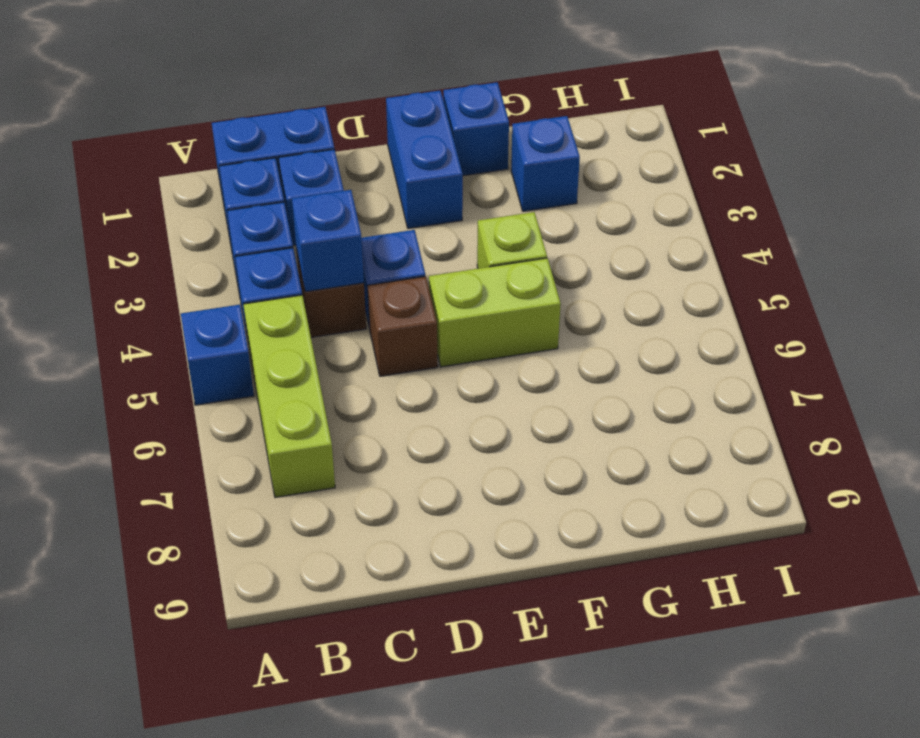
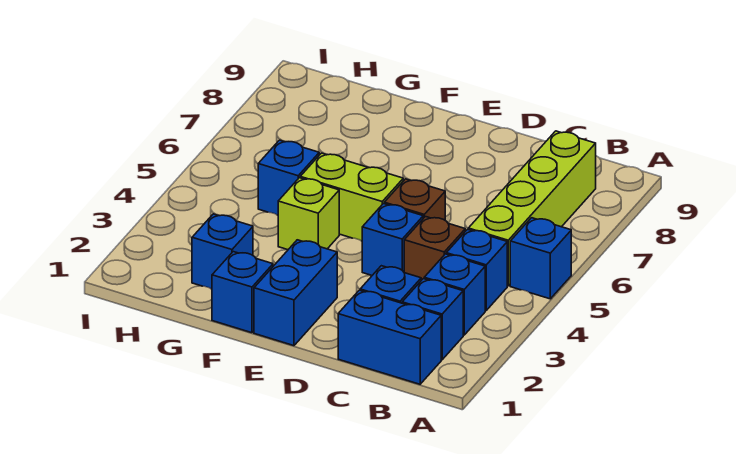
lime brick B5:B7 level 1 -> lime brick B5:B8 level 1
blue brick C4 level 2 -> blue brick G5 level 1

